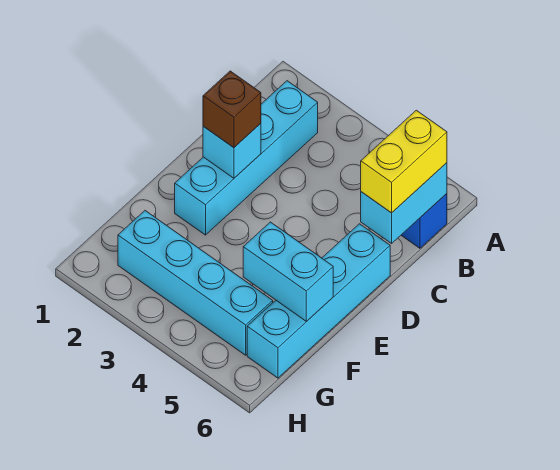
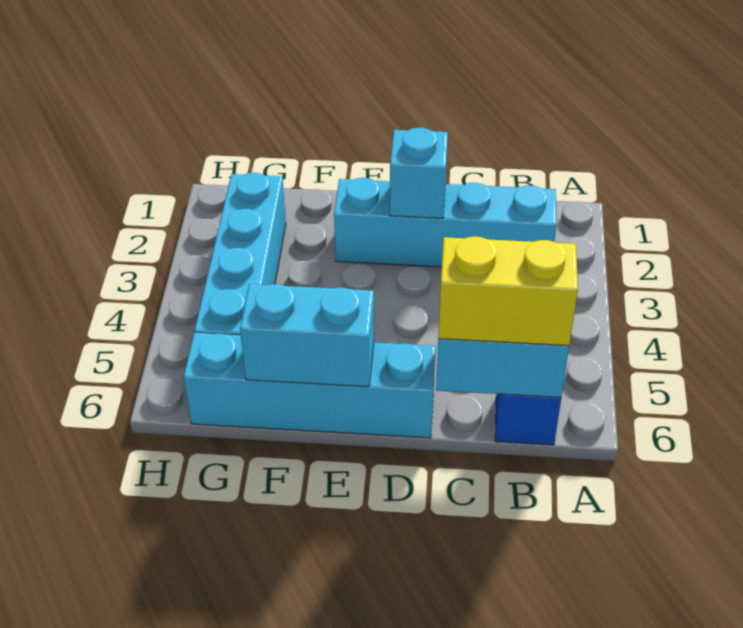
brown brick D2 level 3 -> none
cyan brick F5:F6 level 2 -> cyan brick E6:F6 level 2

